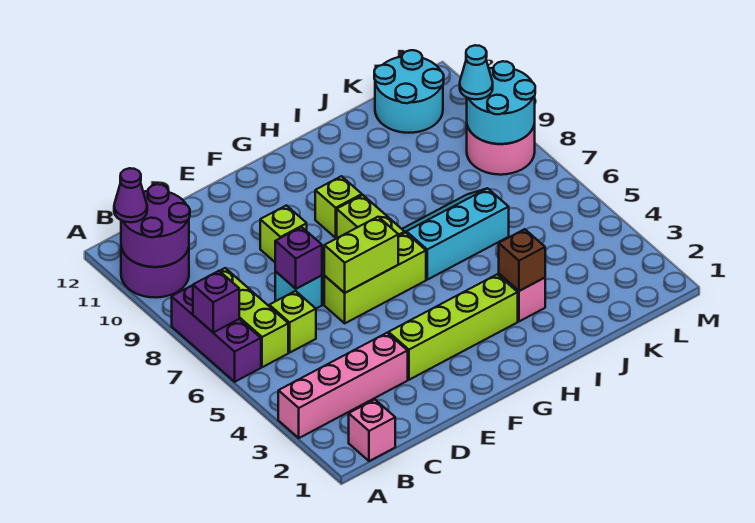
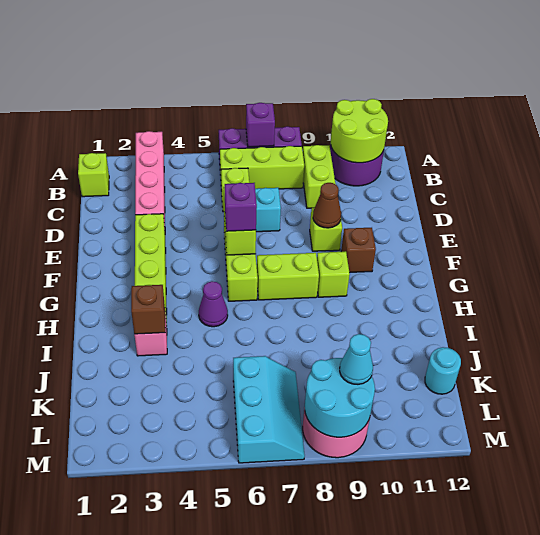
purple round brick A10:B11 level 2 -> lime round brick A10:B11 level 2
purple cone A11 level 3 -> purple cone H5 level 1
pink brick B1 level 1 -> lime brick B1 level 1
none -> lime brick B9:C9 level 1
purple brick D7 level 2 -> purple brick F6 level 3
none -> brown cone E9 level 2
none -> brown brick F10 level 1
cyan slope H6:J7 level 1 top 6 -> cyan slope K6:M7 level 1 top 6
cyan round brick K11:L12 level 1 -> cyan round brick K12 level 1

